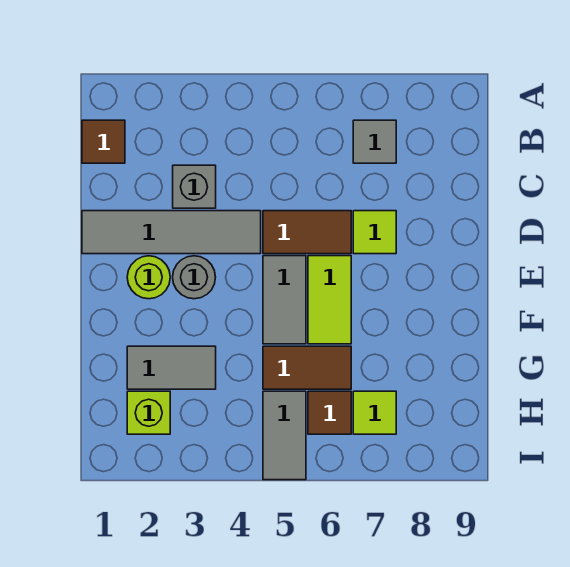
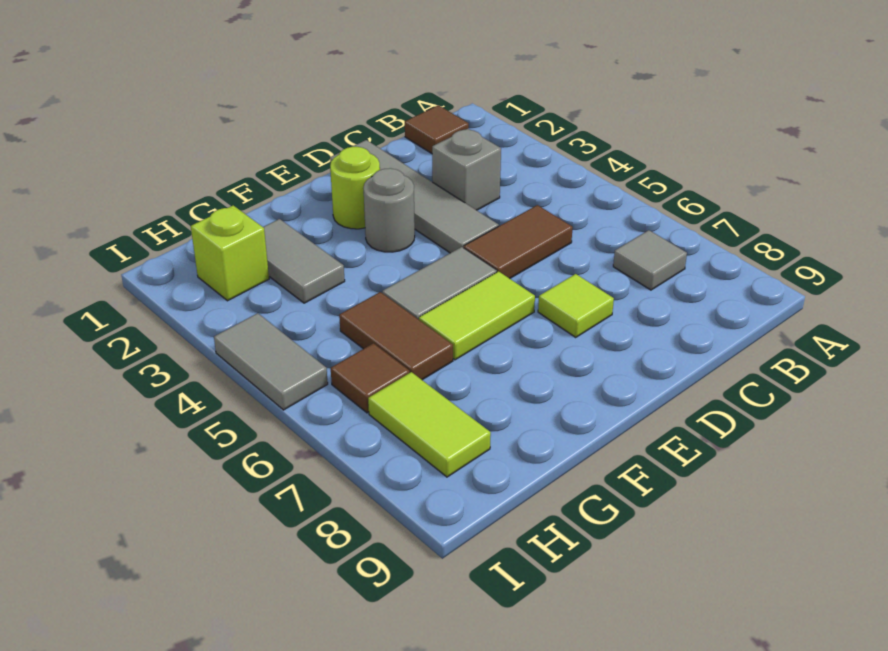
brown tile D5:D6 level 1 -> brown tile C5:D5 level 1
grey tile H5:I5 level 1 -> grey tile I4:I5 level 1
lime tile H7 level 1 -> lime tile H7:H8 level 1

